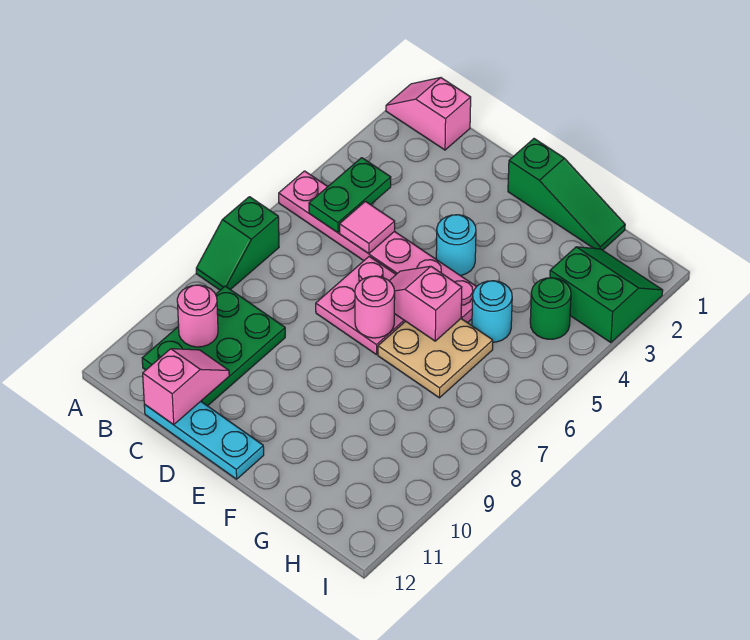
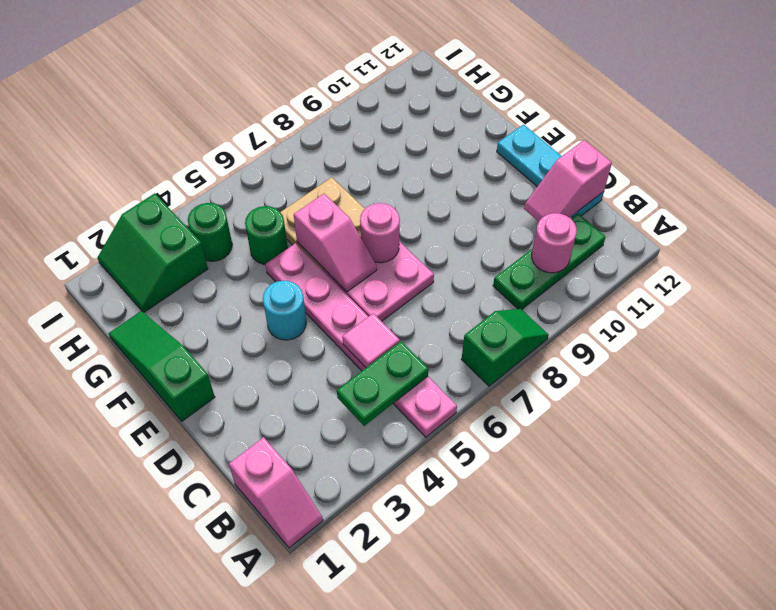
green plate B9:C11 level 1 -> green plate B9:B11 level 1
cyan round brick G5 level 1 -> green round brick G5 level 1

